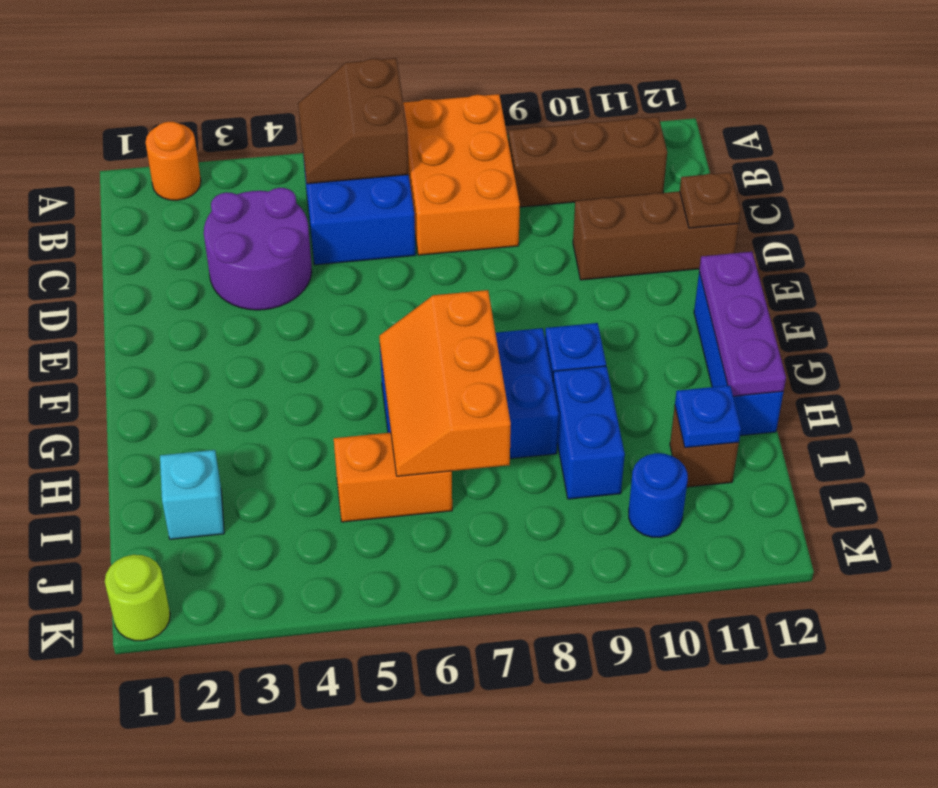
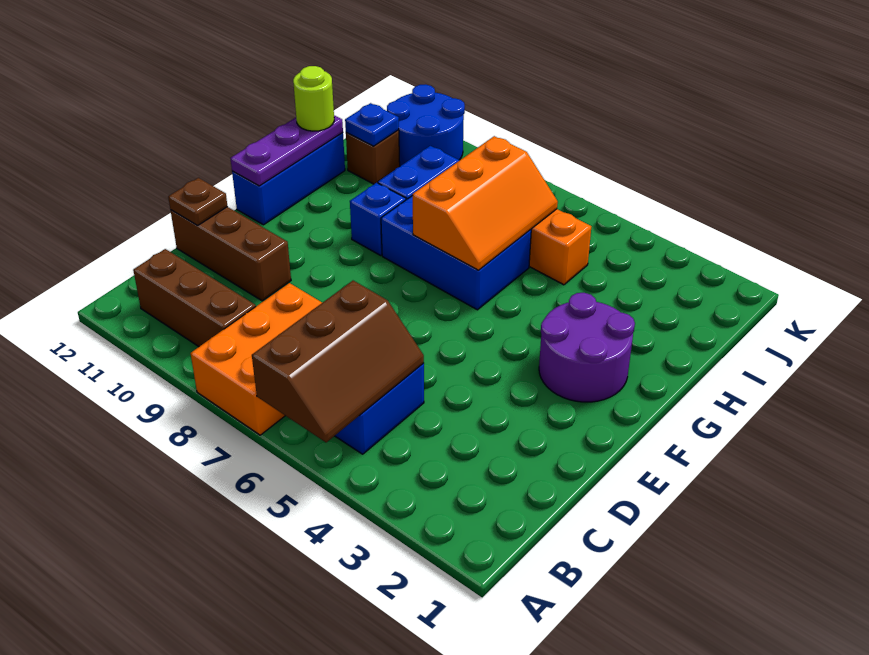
orange round brick A2 level 1 -> none
brown slope A5:B6 level 2 top 6 -> brown slope A5:C6 level 2 top 6
purple round brick C3:D4 level 1 -> purple round brick F2:G3 level 1
cyan brick I2 level 1 -> none
blue round brick J10 level 1 -> blue round brick J10:K11 level 1
lime round brick K1 level 1 -> lime round brick H12 level 3

